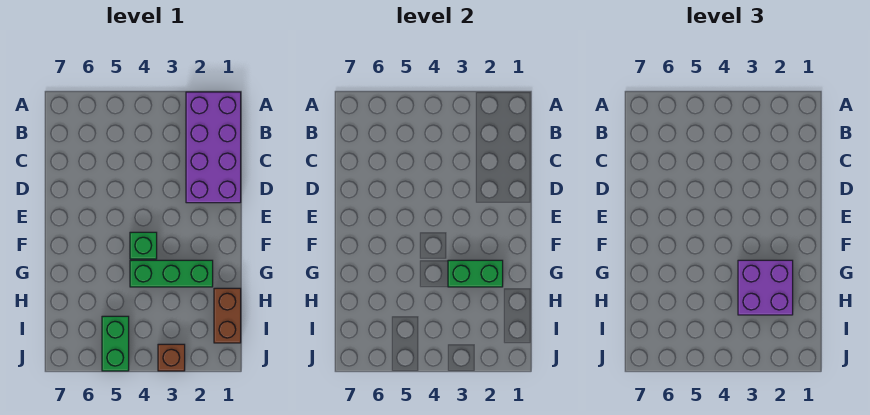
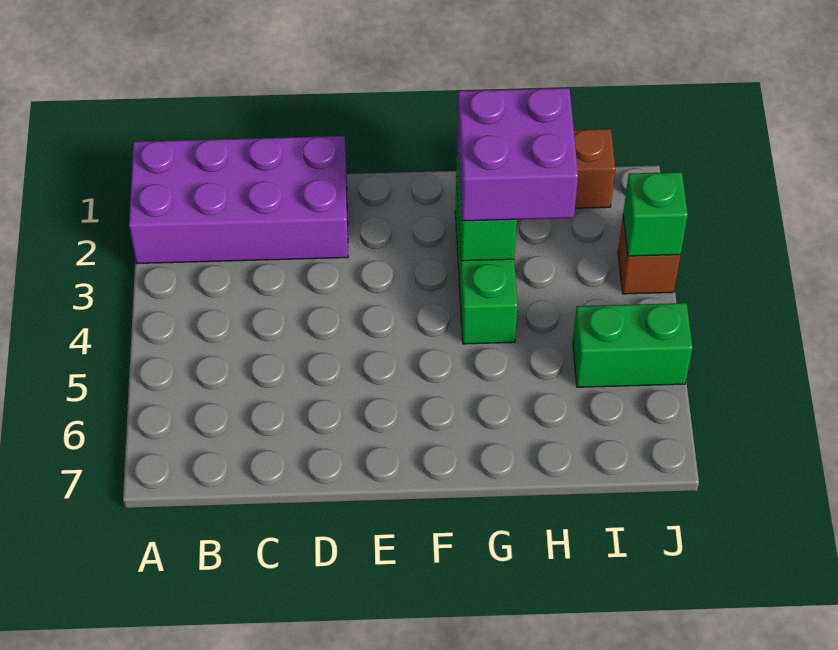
green brick F4 level 1 -> green brick J3 level 2

